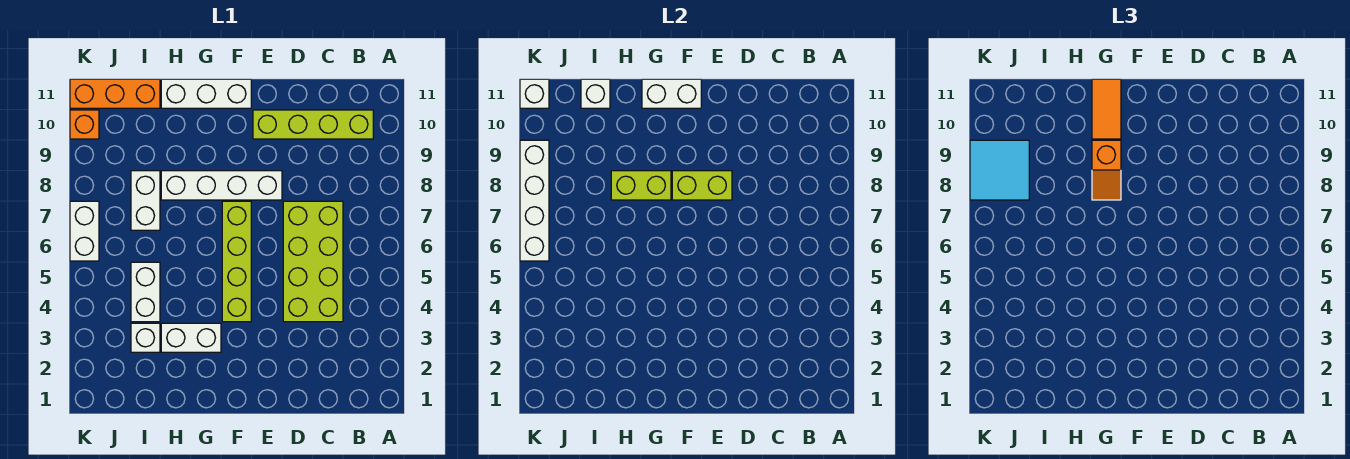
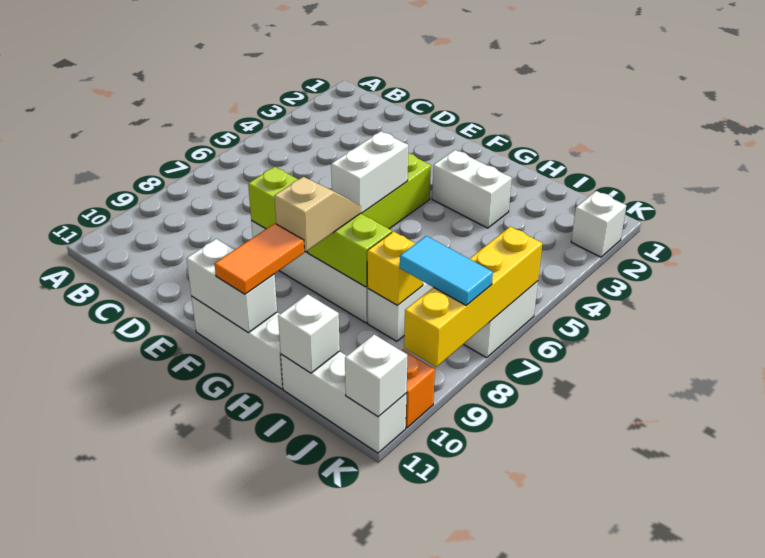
lime brick B10:E10 level 1 -> none
lime brick C4:D7 level 1 -> none
orange slope G8:G9 level 3 top 9 -> tan slope G8:G9 level 3 top 9
white brick I3 level 1 -> white brick K2 level 1
white brick I4:I5 level 1 -> white brick F5:F6 level 2
none -> yellow brick I8 level 2
orange brick I11:K11 level 1 -> white brick I11:K11 level 1
cyan tile J8:K9 level 3 -> cyan tile J8:K8 level 3
white brick K6:K9 level 2 -> yellow brick K6:K9 level 2

